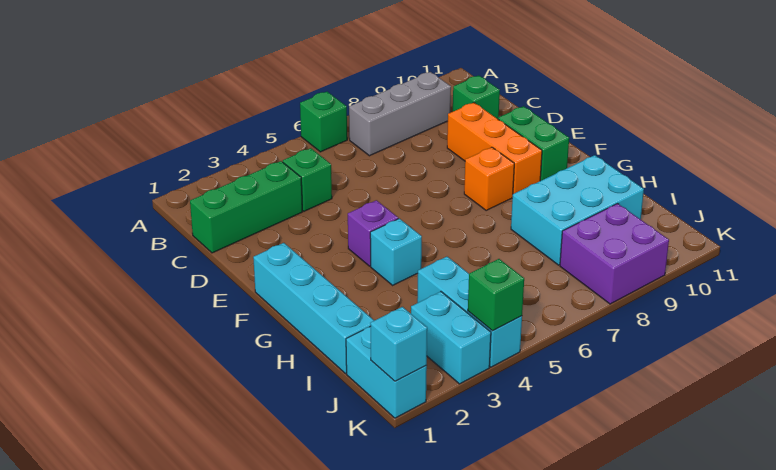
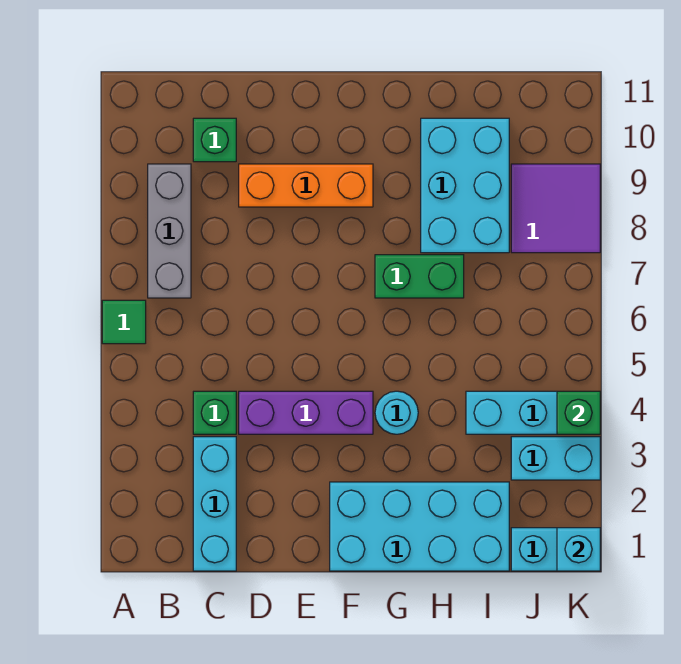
green brick A6 level 1 -> green tile A6 level 1
green brick C1:C3 level 1 -> cyan brick C1:C3 level 1
green brick E10:F10 level 1 -> green brick G7:H7 level 1
cyan brick F1:I1 level 1 -> cyan brick F1:I2 level 1
purple brick F4 level 1 -> purple brick D4:F4 level 1
orange brick F8 level 1 -> none
cyan brick G4 level 1 -> cyan round brick G4 level 1
purple brick J8:K9 level 1 -> purple tile J8:K9 level 1

